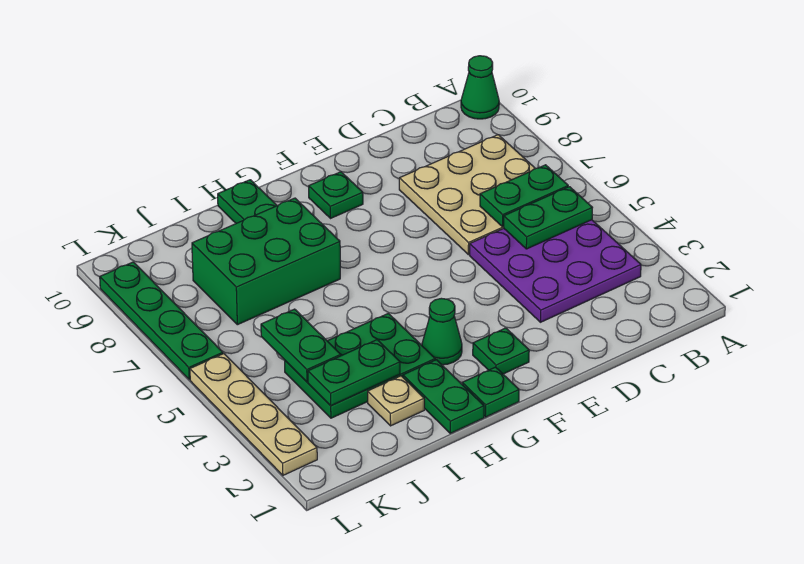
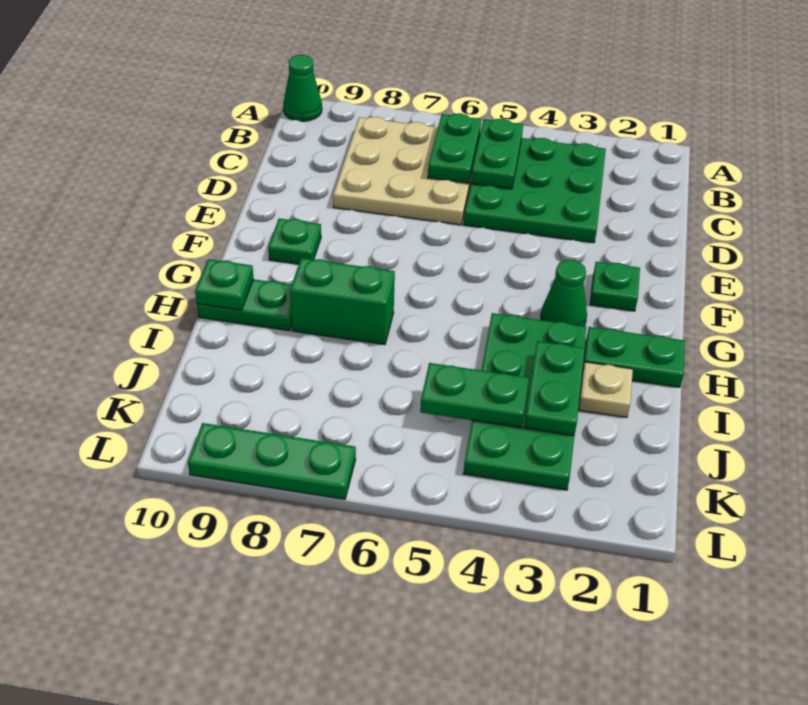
purple plate B3:D5 level 1 -> green plate B3:D5 level 1
green plate G1 level 1 -> green plate H10 level 2
green plate H3:J4 level 1 -> green plate H3:K4 level 1
green brick H7:J8 level 1 -> green brick H7:H8 level 1
tan plate L2:L5 level 1 -> none
green plate L6:L9 level 1 -> green plate L7:L9 level 1

